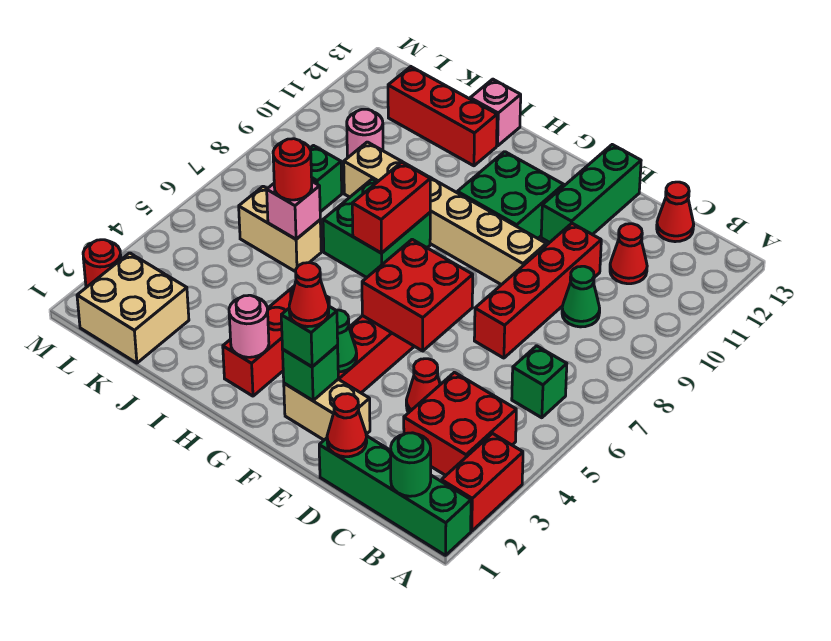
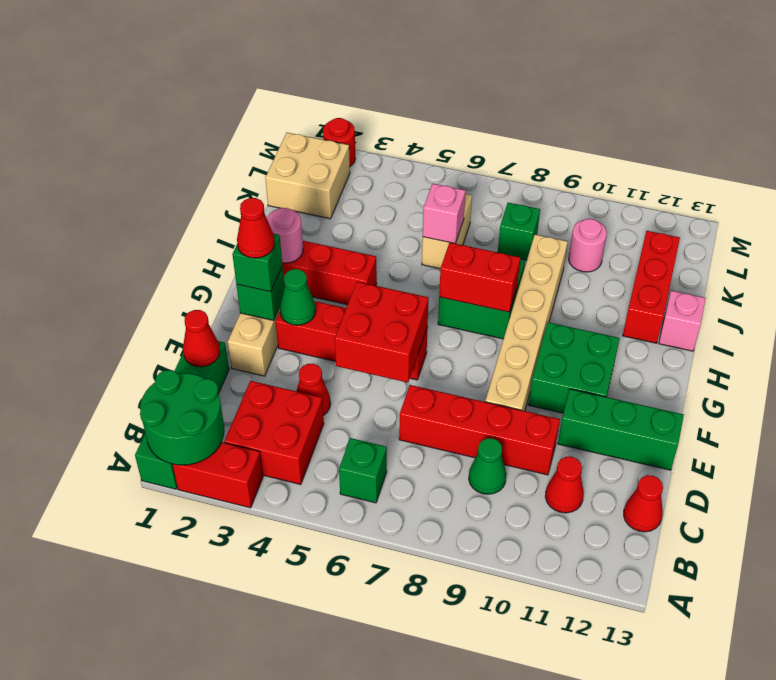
green round brick B1 level 2 -> green round brick A1:B2 level 2
red round brick J6 level 3 -> none

